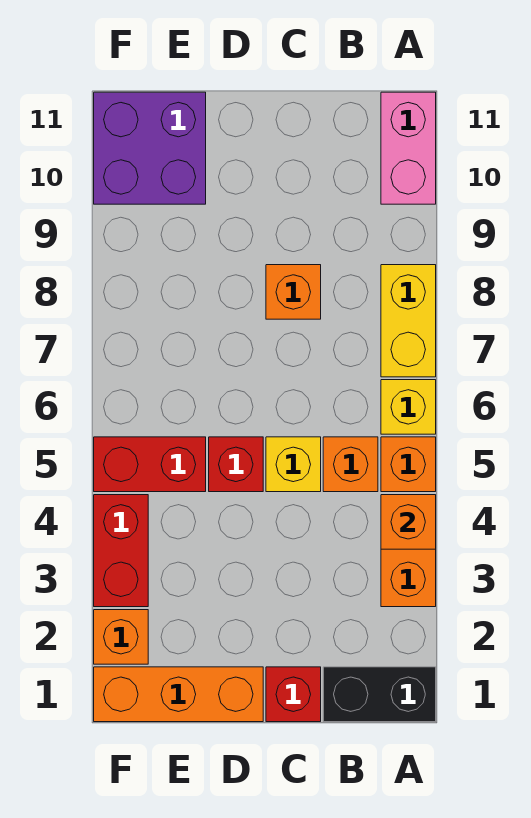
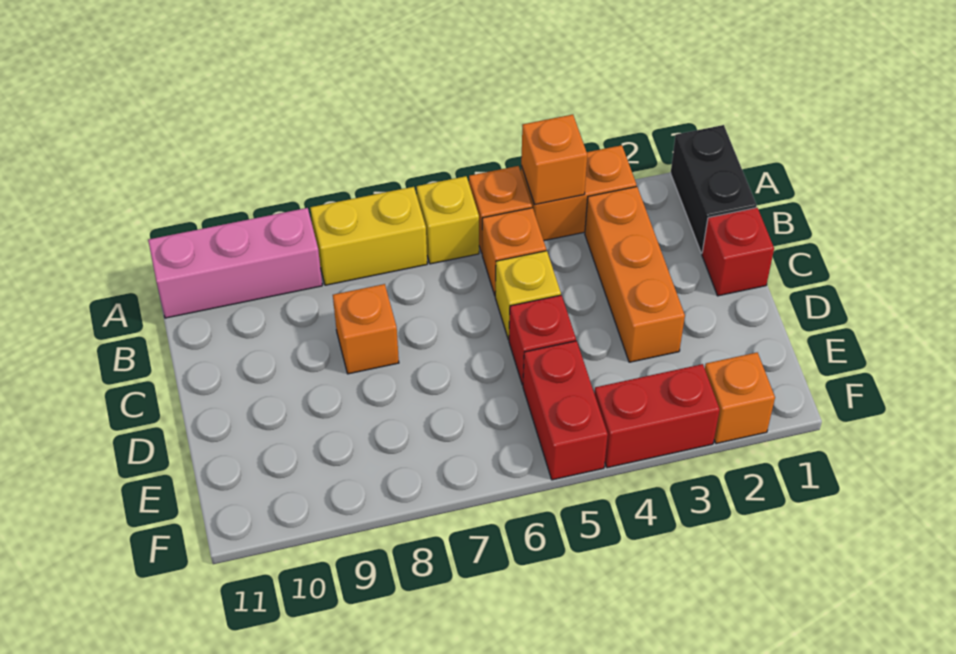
pink brick A10:A11 level 1 -> pink brick A9:A11 level 1
orange brick D1:F1 level 1 -> orange brick B3:D3 level 1
purple brick E10:F11 level 1 -> none

